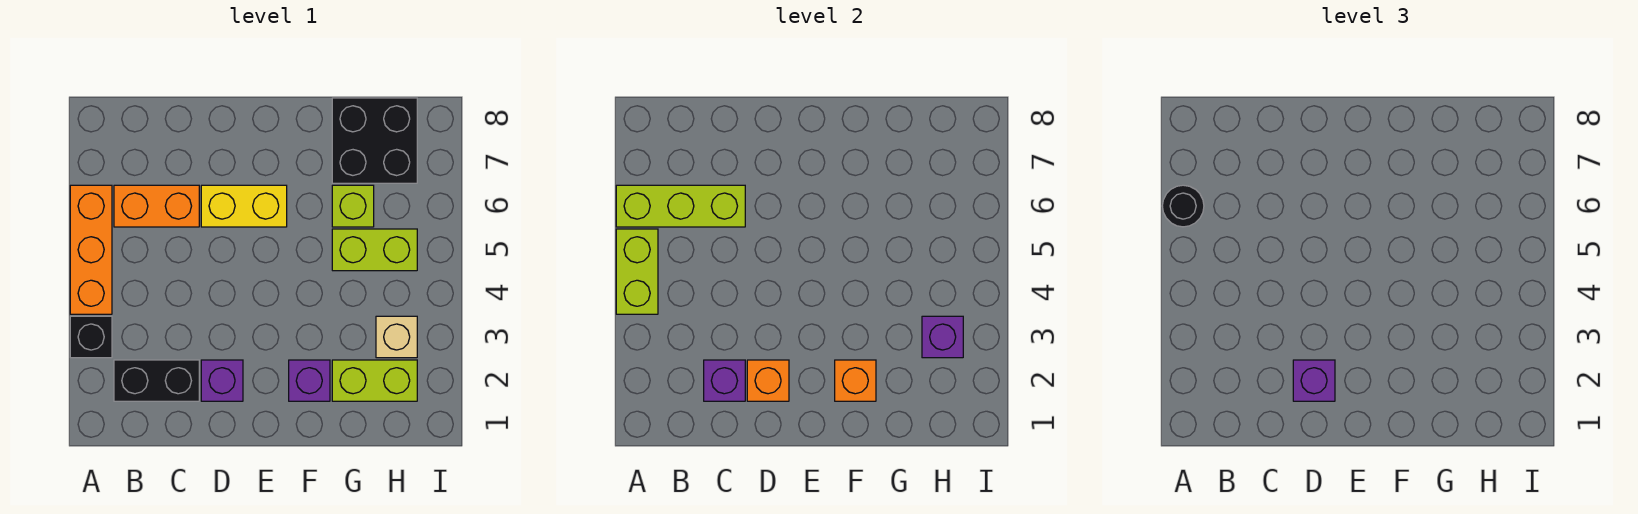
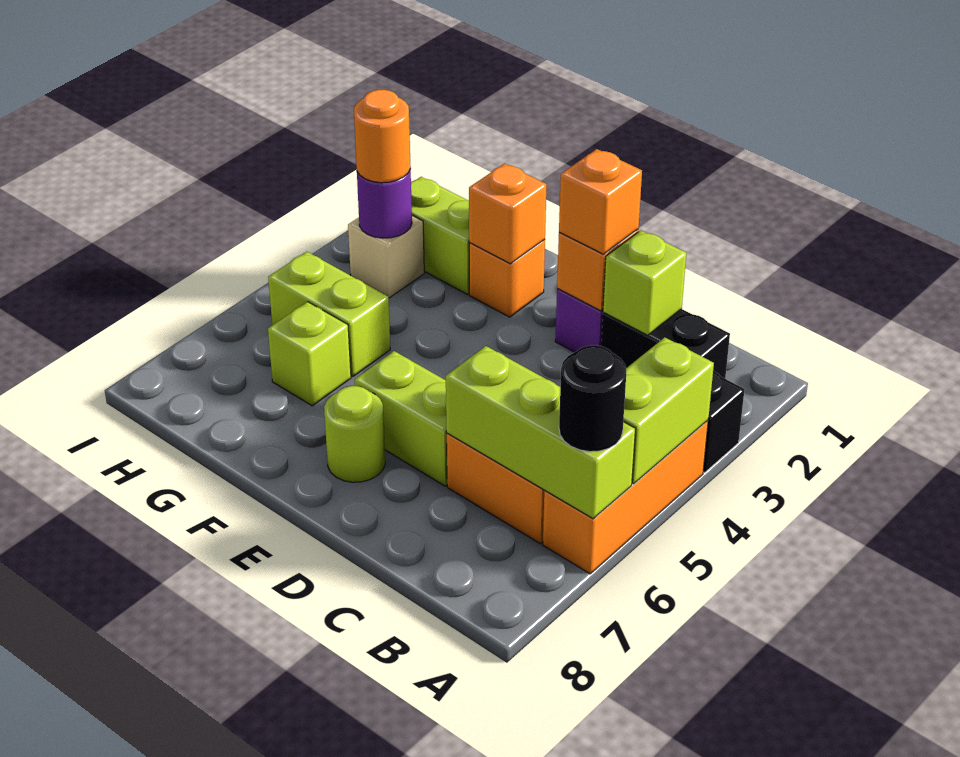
purple brick C2 level 2 -> lime brick C2 level 2
purple brick D2 level 3 -> orange brick D2 level 3
yellow brick D6:E6 level 1 -> lime brick D6:E6 level 1
none -> lime round brick E7 level 1
purple brick F2 level 1 -> orange brick F2 level 1
black brick G7:H8 level 1 -> none
purple brick H3 level 2 -> purple round brick H3 level 2
none -> orange round brick H3 level 3

